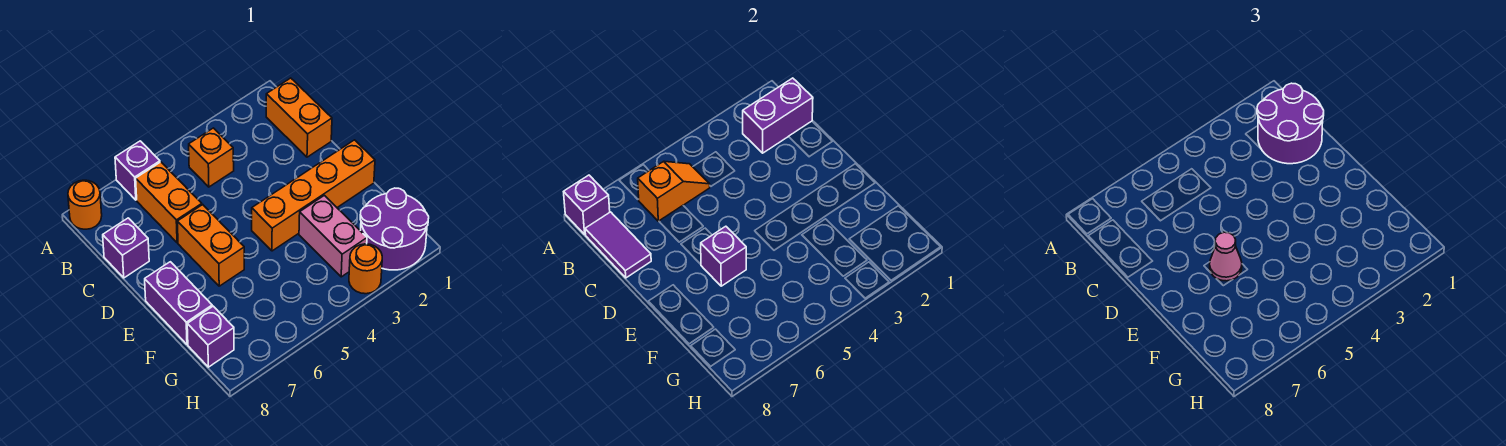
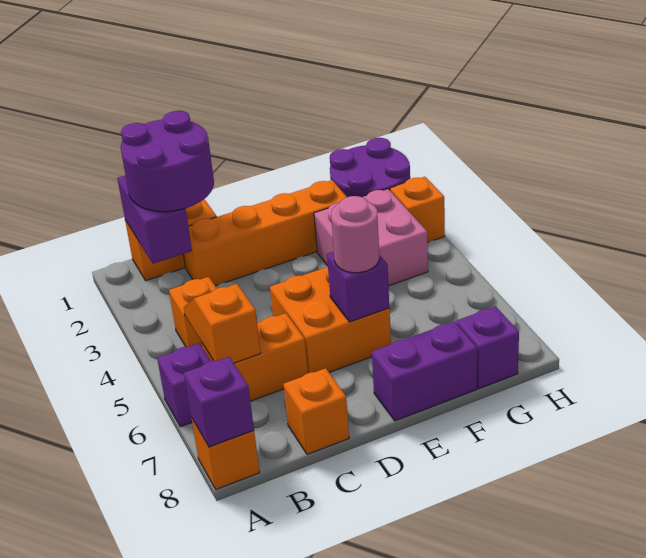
orange round brick A8 level 1 -> orange brick A8 level 1
purple tile B8:C8 level 2 -> none
purple brick C8 level 1 -> orange brick C8 level 1
orange brick D6:E6 level 1 -> orange brick D5:E6 level 1
orange brick E1:E4 level 1 -> orange brick C2:F2 level 1
pink cone E6 level 3 -> pink round brick E6 level 3
pink brick F3:G3 level 1 -> pink brick F3:G4 level 1
orange round brick H3 level 1 -> orange brick H3 level 1

